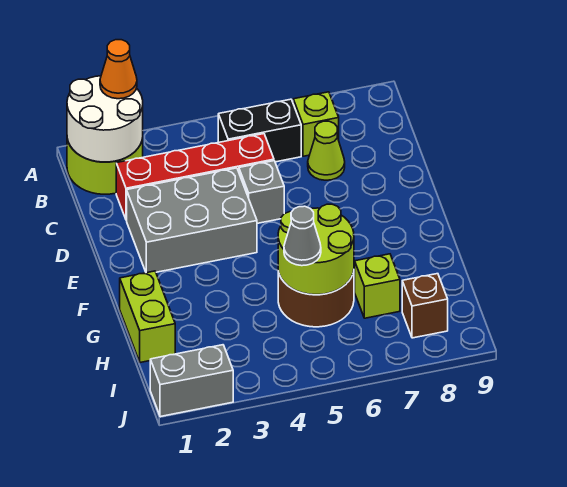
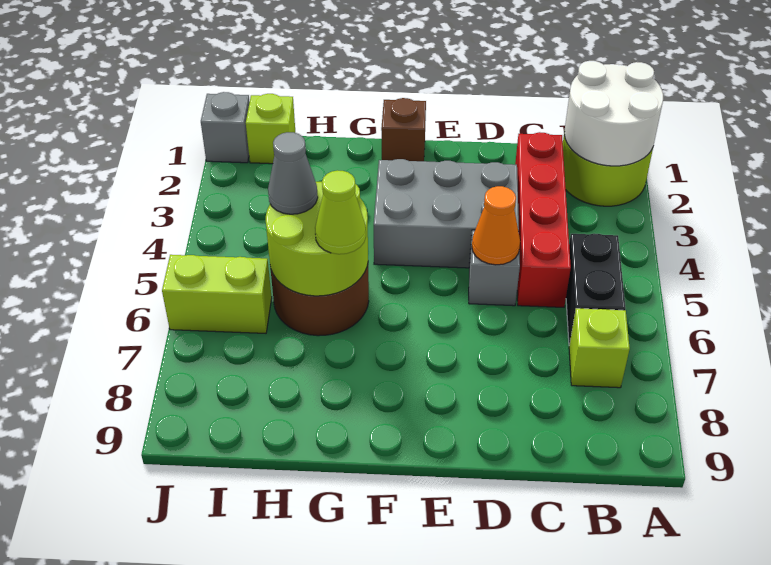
orange cone A2 level 3 -> orange cone D5 level 2
lime cone C7 level 1 -> lime cone G6 level 3
grey brick D2:E4 level 1 -> grey brick D3:F4 level 1
lime brick G1:H1 level 1 -> lime brick I6:J6 level 1
lime brick H7 level 1 -> lime brick I1 level 1
brown brick I8 level 1 -> brown brick F1 level 1
grey brick J1:J2 level 1 -> grey brick J1 level 1

